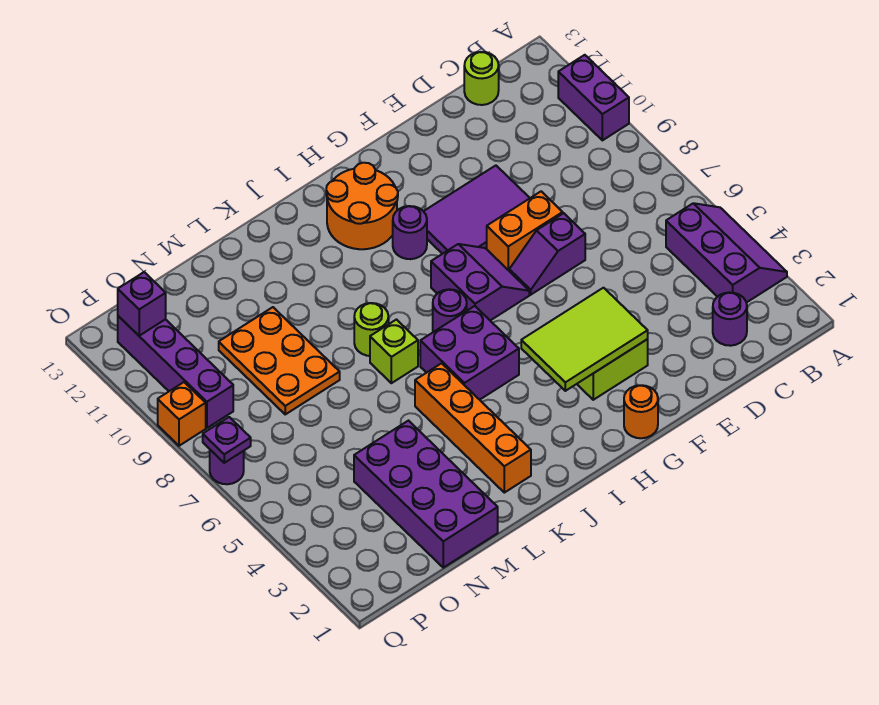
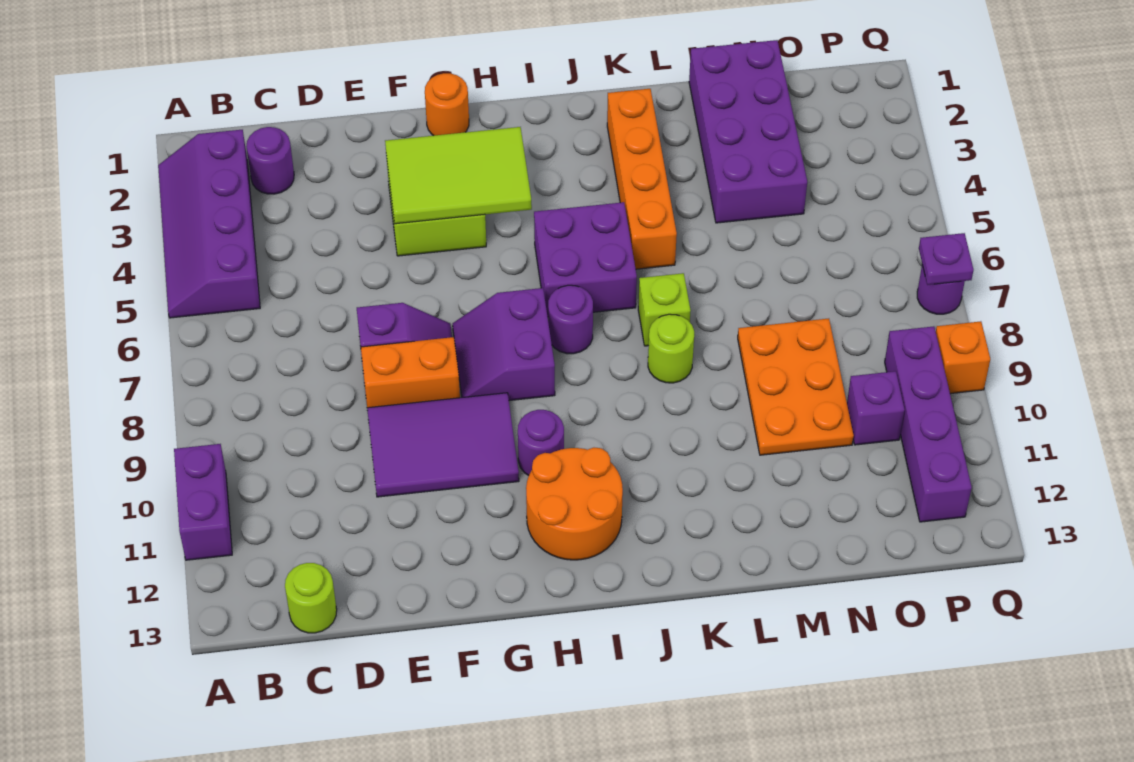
purple slope A3:B5 level 1 top B -> purple slope A2:B5 level 1 top B
purple brick P12 level 2 -> purple brick O10 level 1

